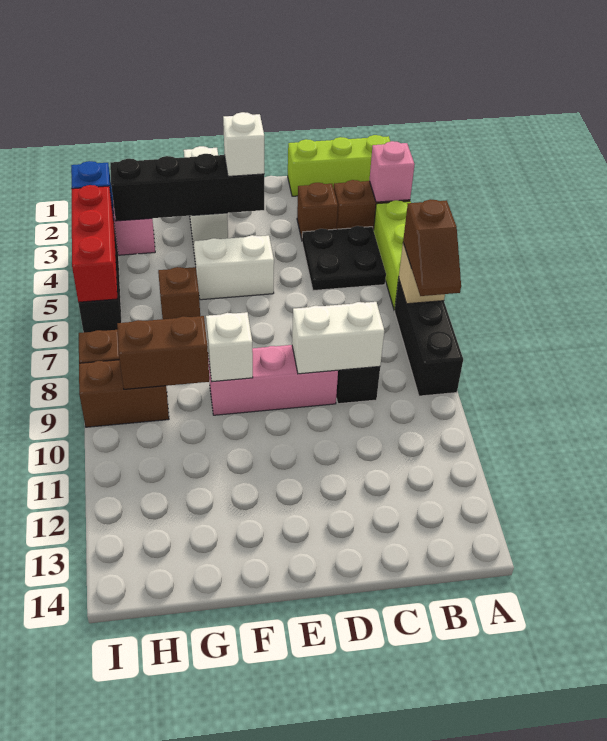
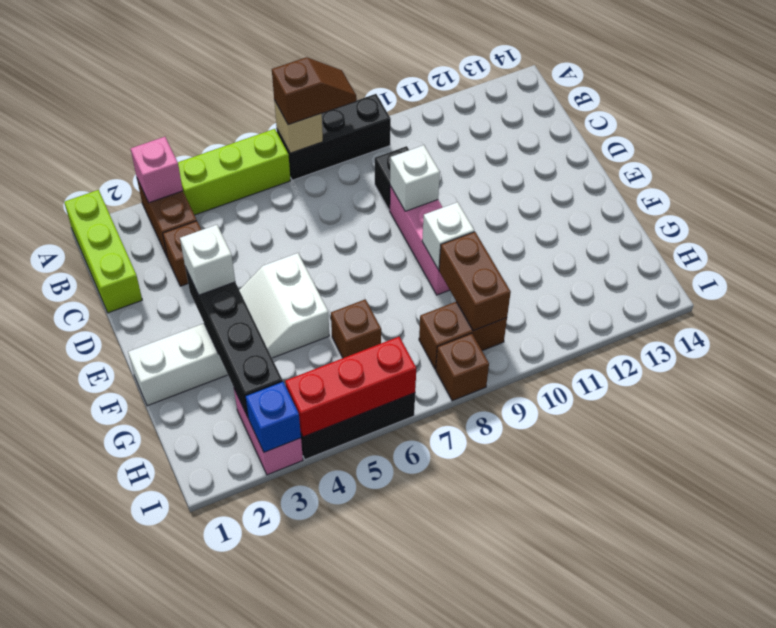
black plate B4:C5 level 1 -> none
white brick C9:D9 level 2 -> white brick D9 level 2
brown brick H9:I9 level 1 -> brown brick H8:H9 level 1

